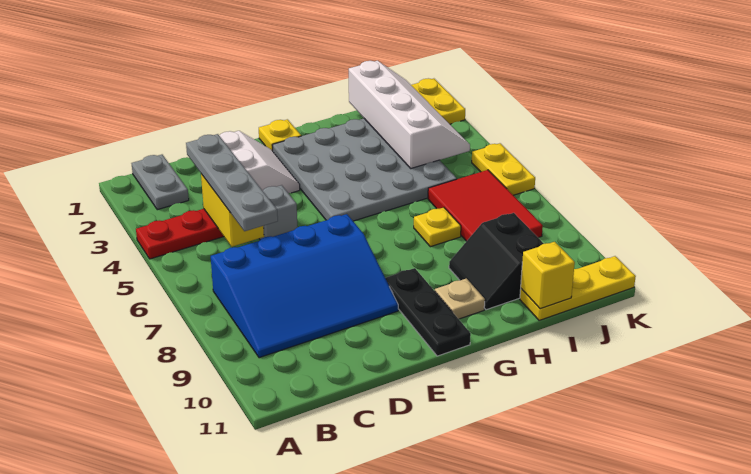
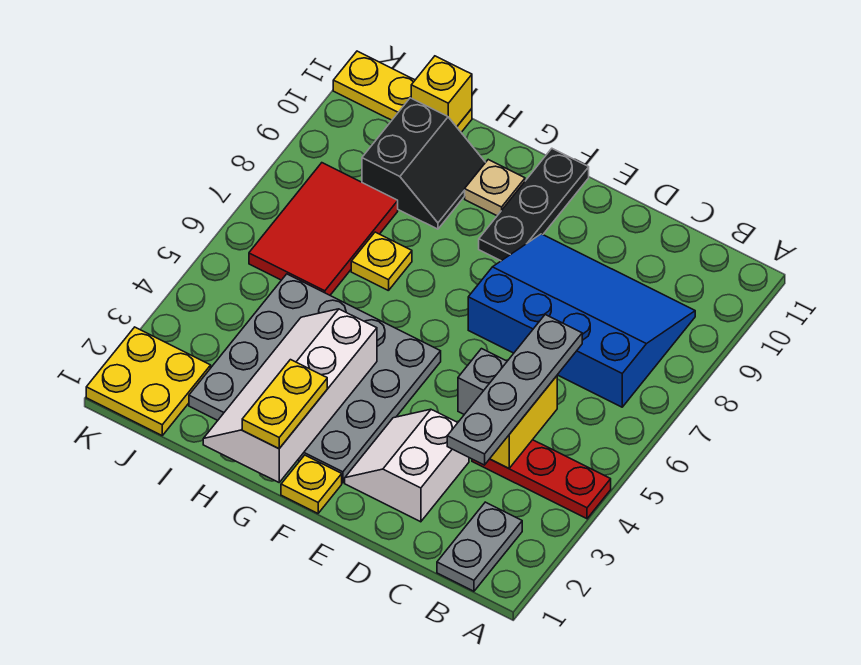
white slope I1:J4 level 2 top I -> white slope G1:H4 level 2 top G
yellow plate K5:K6 level 1 -> yellow plate G1:G2 level 3

